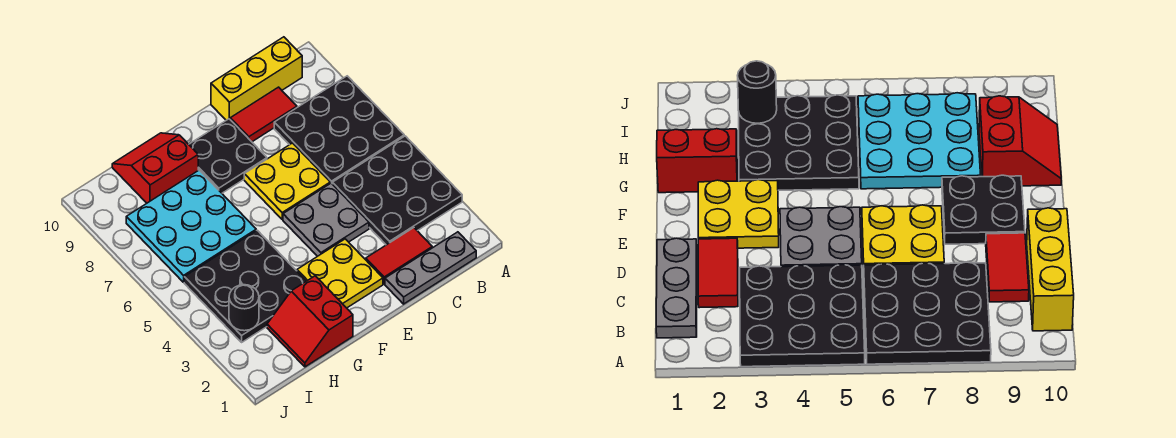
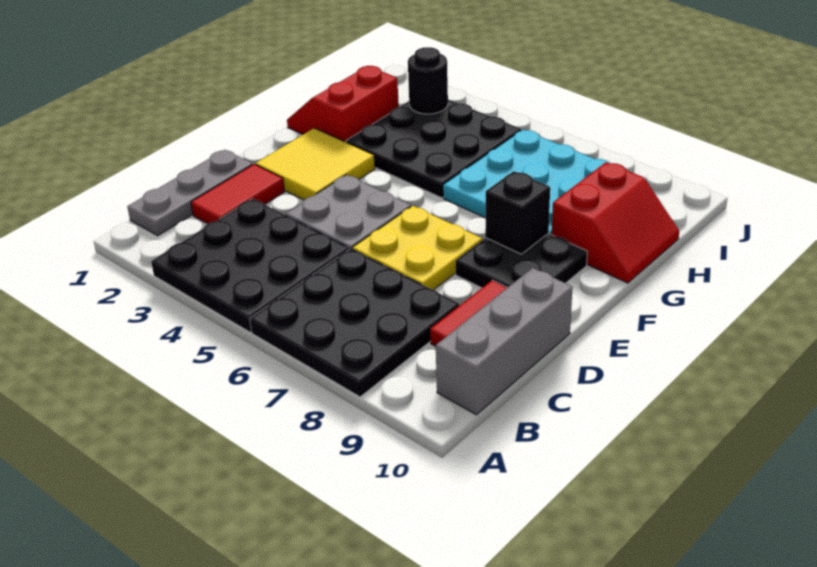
yellow brick B10:D10 level 1 -> grey brick B10:D10 level 1
yellow plate E2:F3 level 1 -> yellow tile E2:F3 level 1
none -> black brick F8 level 2
red slope G1:H2 level 1 top G -> red slope G1:H2 level 1 top 2

